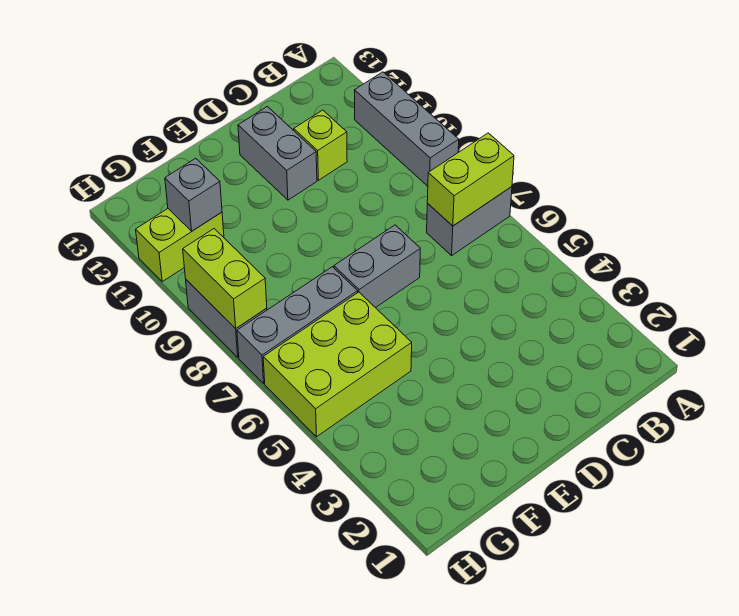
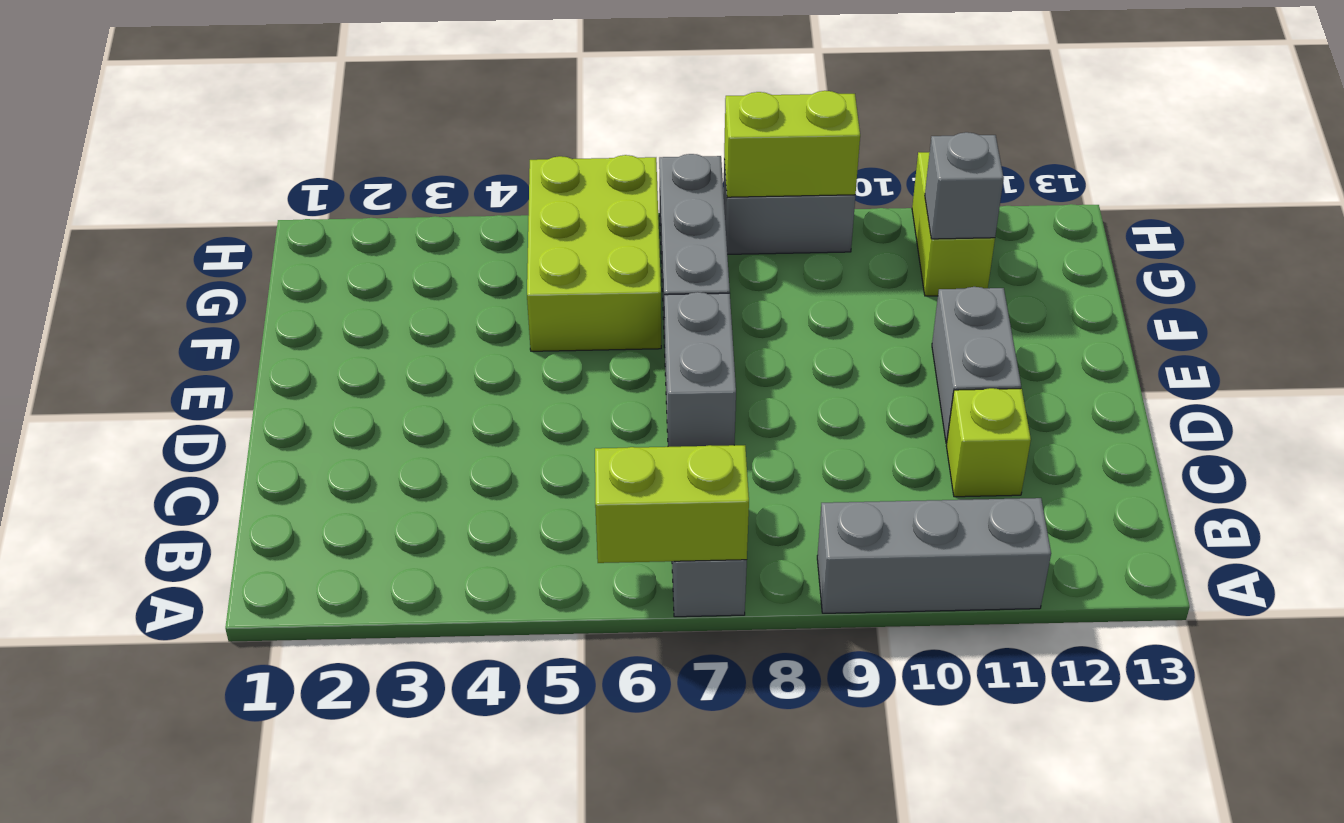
lime brick A7:B7 level 2 -> lime brick A6:A7 level 2
grey brick D11:D12 level 1 -> grey brick D11:E11 level 1

